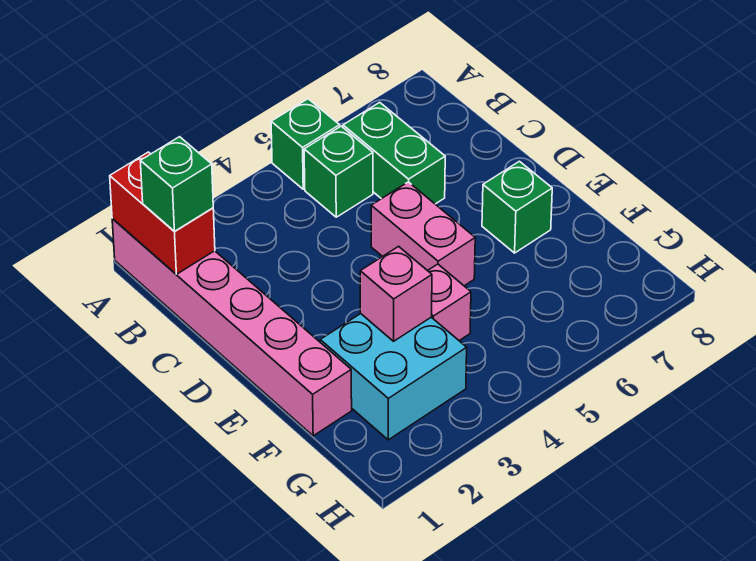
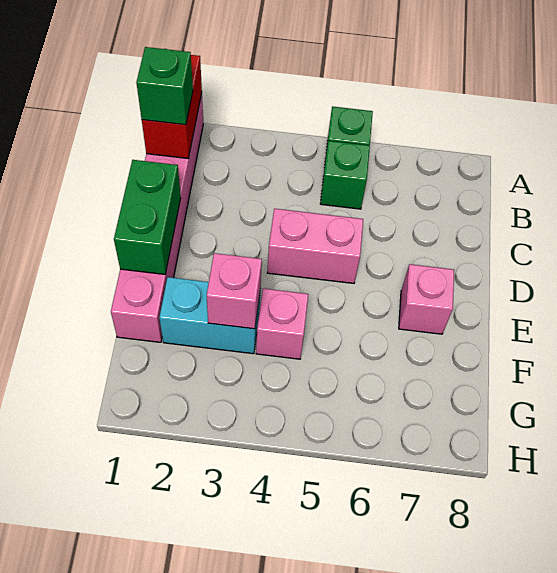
green brick B6:C6 level 1 -> green brick D1:E1 level 2
pink brick D5:E5 level 1 -> pink brick D4:D5 level 1
green brick E7 level 1 -> pink brick E7 level 1
cyan brick F2:G3 level 1 -> cyan brick F2:F3 level 1

